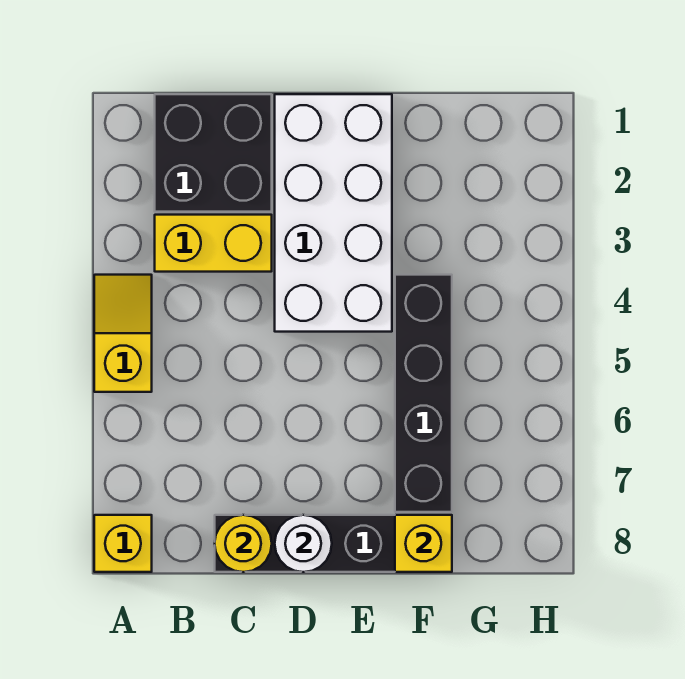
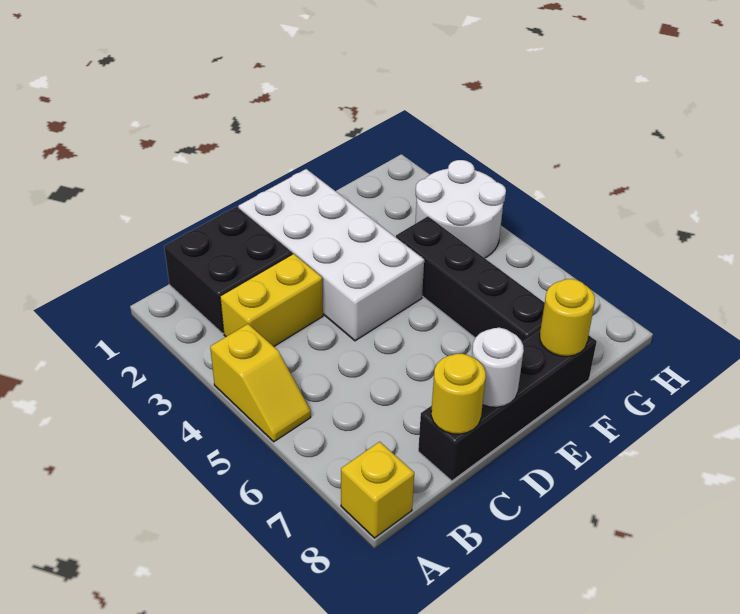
yellow slope A4:A5 level 1 top 5 -> yellow slope A4:A5 level 1 top 4
yellow brick F8 level 2 -> yellow round brick F8 level 2
none -> white round brick G3:H4 level 1

